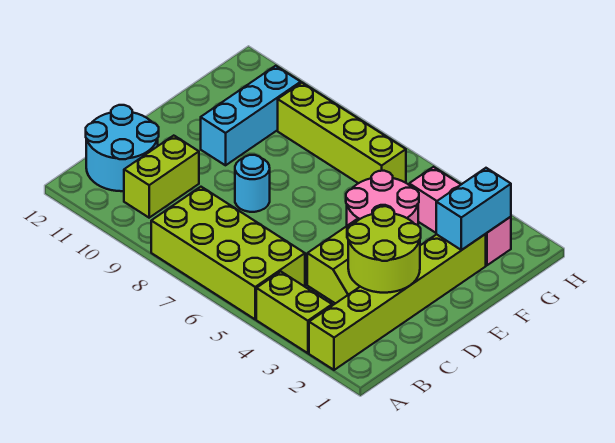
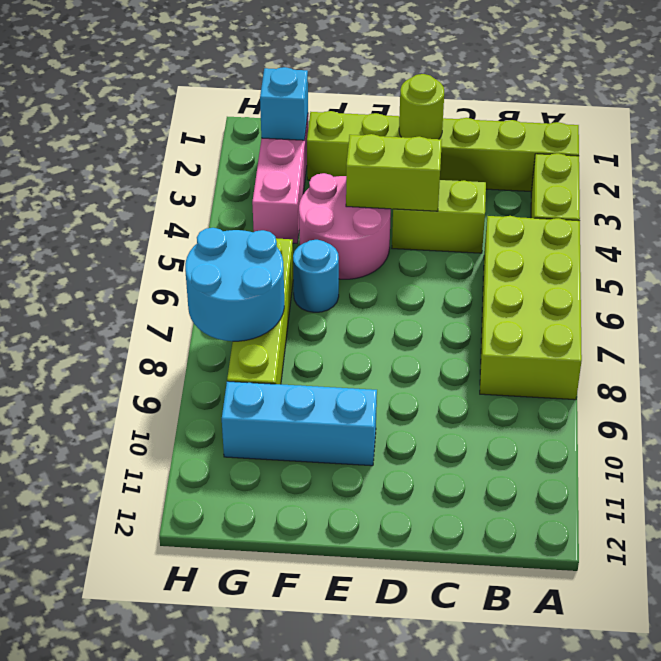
lime brick B10:C10 level 1 -> lime brick D4:E4 level 2
cyan round brick B11:C12 level 1 -> cyan round brick G7:H8 level 2
lime round brick C2:D3 level 2 -> lime round brick D2 level 2
cyan round brick D8 level 1 -> cyan round brick F6 level 1
cyan brick F2:G2 level 2 -> cyan brick G2 level 2

